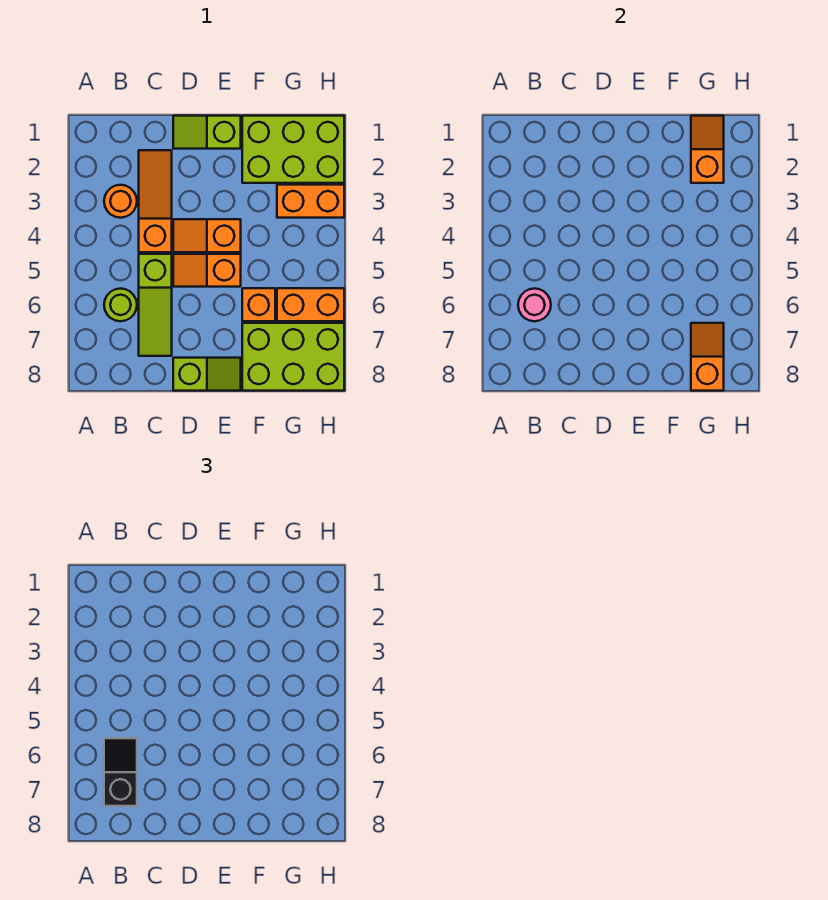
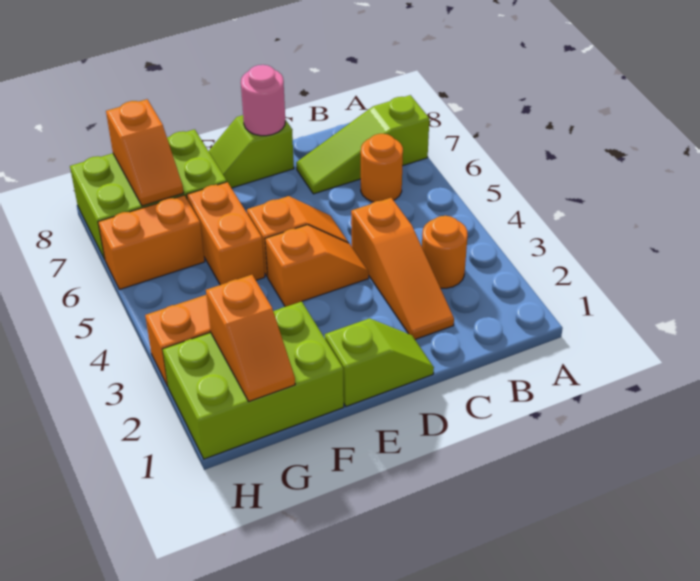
lime round brick B6 level 1 -> orange round brick B6 level 1
pink round brick B6 level 2 -> pink round brick D8 level 2
black slope B6:B7 level 3 top 7 -> none
lime slope C5:C7 level 1 top 5 -> lime slope A7:C7 level 1 top A
orange brick F6 level 1 -> orange brick F5:F6 level 1

